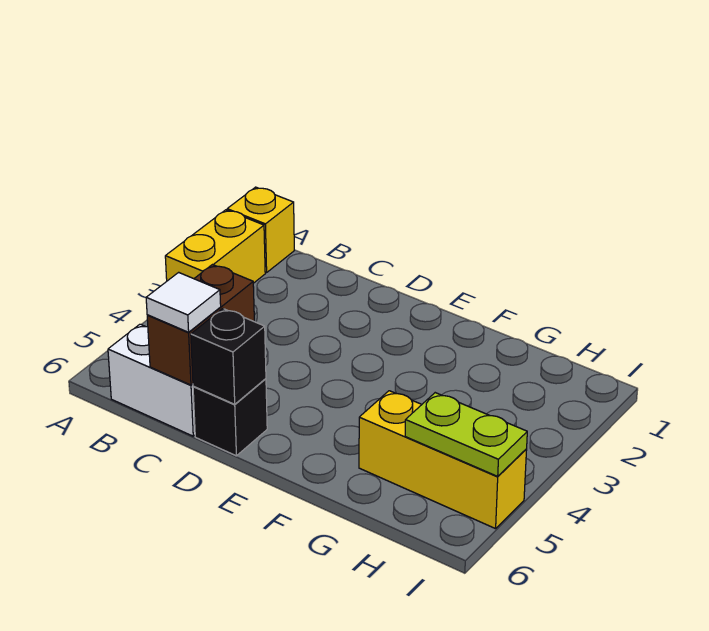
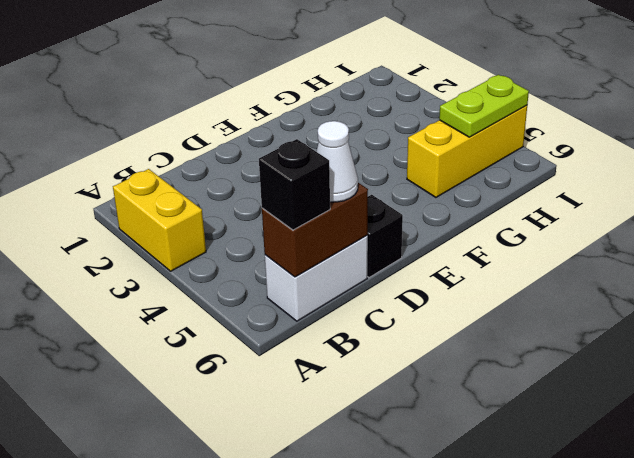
yellow brick A1 level 1 -> none
brown brick C5:C6 level 2 -> brown brick B6:C6 level 2
white tile C6 level 3 -> white cone C6 level 3
black brick D6 level 2 -> black brick B6 level 3

